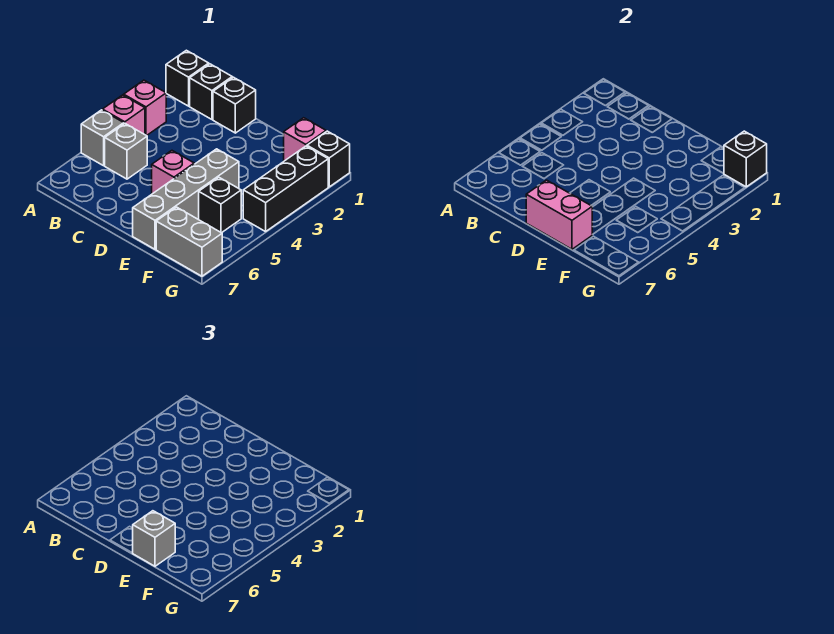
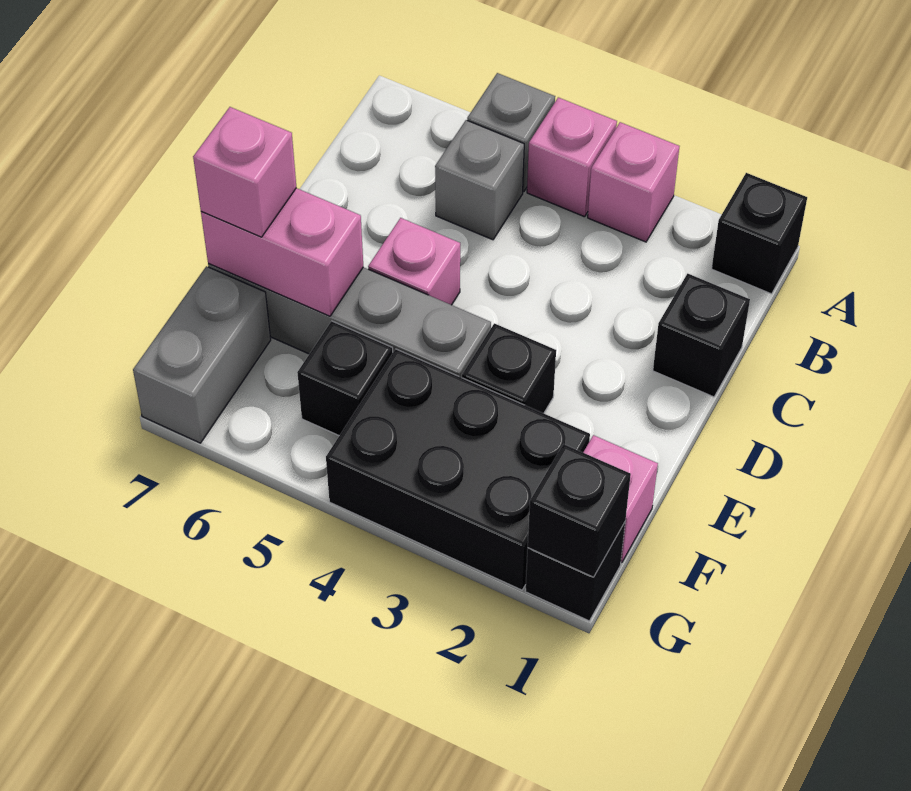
black brick B1 level 1 -> black brick E3 level 1
pink brick D7:E7 level 2 -> pink brick E6:E7 level 2
grey brick E7 level 3 -> pink brick E7 level 3
black brick G2:G4 level 1 -> black brick F2:G4 level 1

